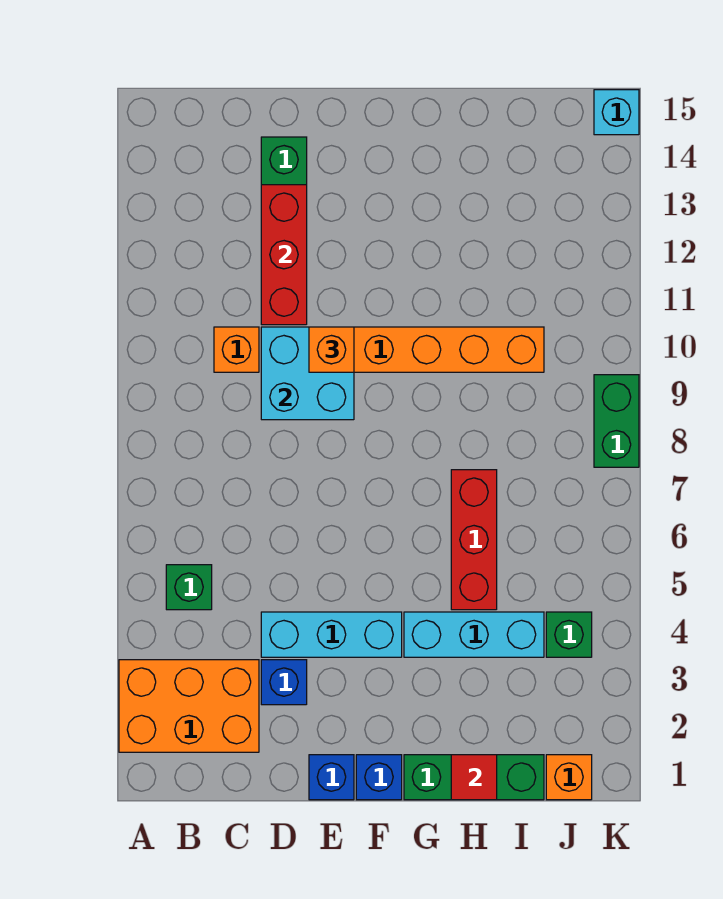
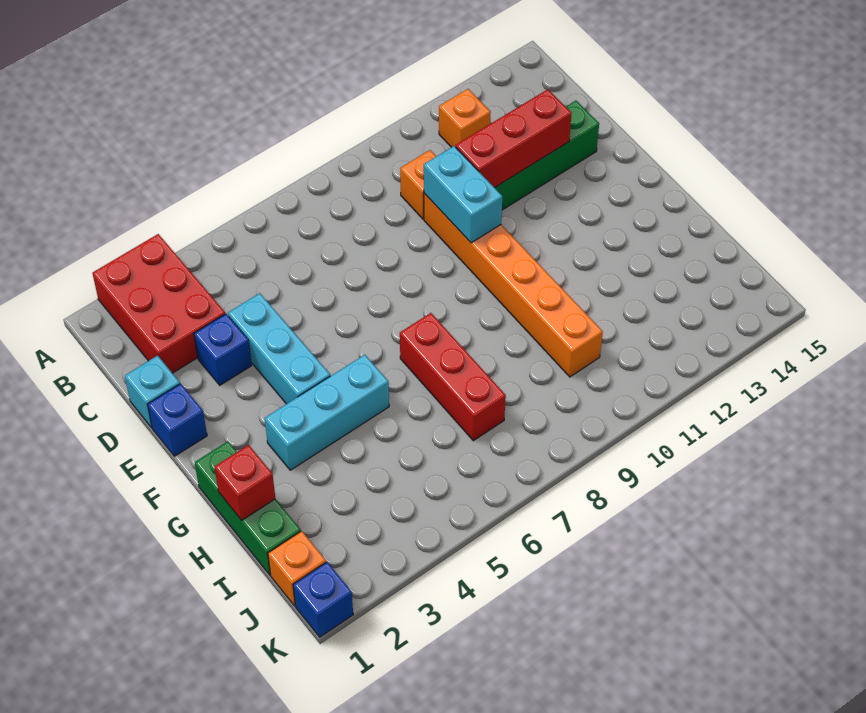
orange brick A2:C3 level 1 -> red brick A2:C3 level 1
green brick B5 level 1 -> none
cyan brick D9:E10 level 2 -> cyan brick D10:E10 level 2
orange brick E10 level 3 -> orange brick B12 level 1
blue brick F1 level 1 -> blue brick K1 level 1
cyan brick G4:I4 level 1 -> cyan brick G3:G5 level 1
red tile H1 level 2 -> red brick H1 level 2
red brick H5:H7 level 1 -> red brick G7:I7 level 1
green brick J4 level 1 -> none
green brick K8:K9 level 1 -> none
cyan brick K15 level 1 -> cyan brick D1 level 1

